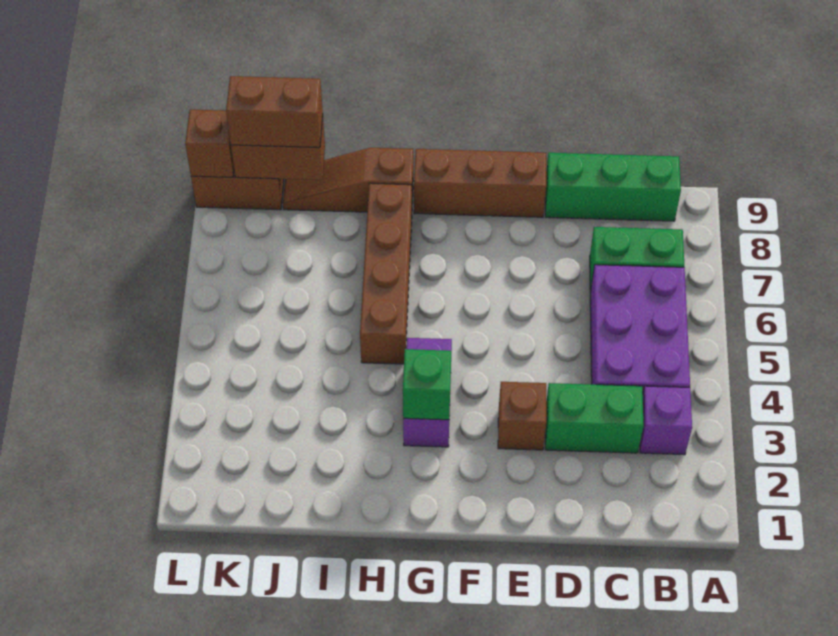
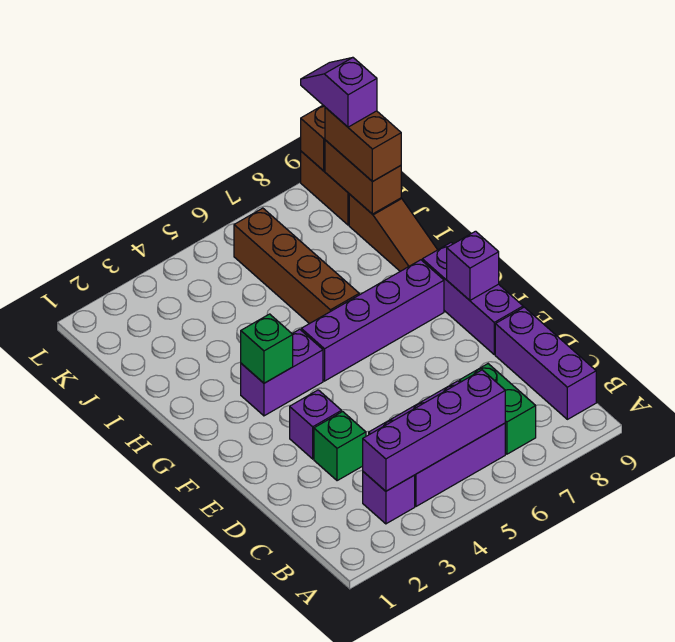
none -> purple brick B3:B6 level 2
green brick B9:D9 level 1 -> purple brick B9:D9 level 1
green brick C3:D3 level 1 -> green brick D3 level 1
brown brick E3 level 1 -> purple brick E3 level 1
brown brick E9:G9 level 1 -> purple brick E9:G9 level 1
none -> purple brick F9 level 2
none -> purple brick G5:G8 level 1
brown brick H5:H8 level 1 -> brown brick H6:K6 level 1
brown slope H9:J9 level 1 top H -> brown slope H9:J9 level 1 top J
none -> purple slope K9:L9 level 4 top K

